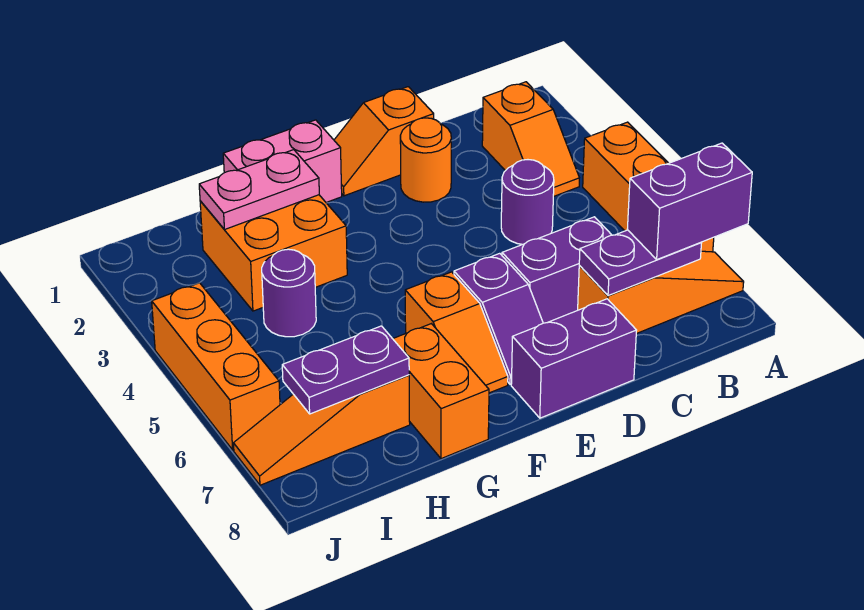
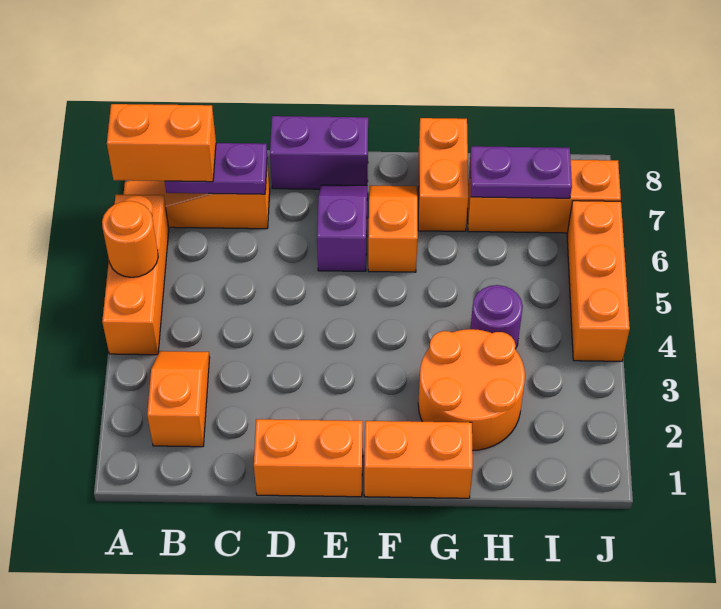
purple brick A7:B7 level 3 -> orange brick A7:B7 level 3
purple round brick C4 level 1 -> none
purple brick C6:D6 level 1 -> none
orange slope D1:E1 level 1 top D -> orange brick D1:E1 level 1
orange round brick D2 level 1 -> orange round brick A5 level 2
pink brick F1:G1 level 1 -> orange brick F1:G1 level 1
orange brick G2:H3 level 1 -> orange round brick G2:H3 level 1
pink plate G2:H2 level 2 -> none
orange slope H7:J7 level 1 top H -> orange brick H7:J7 level 1

